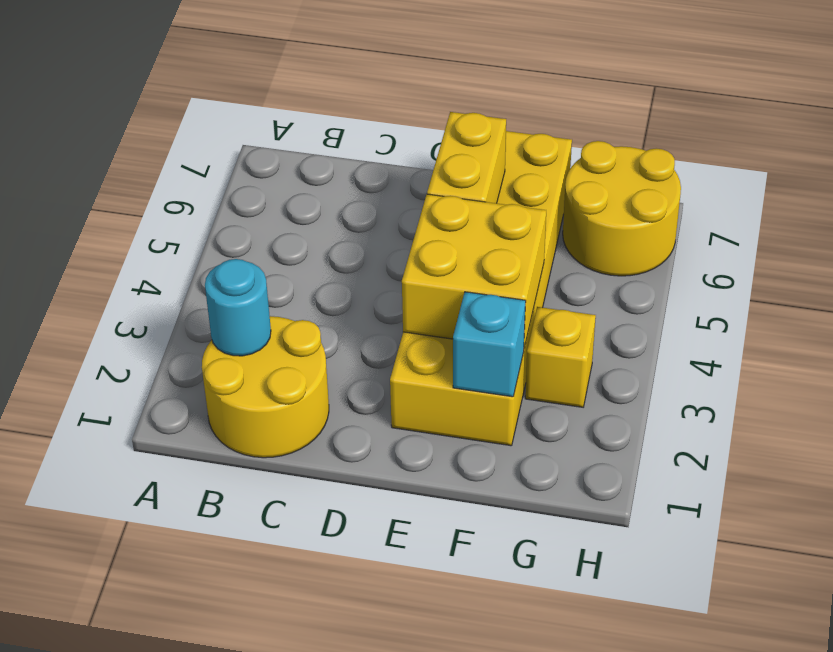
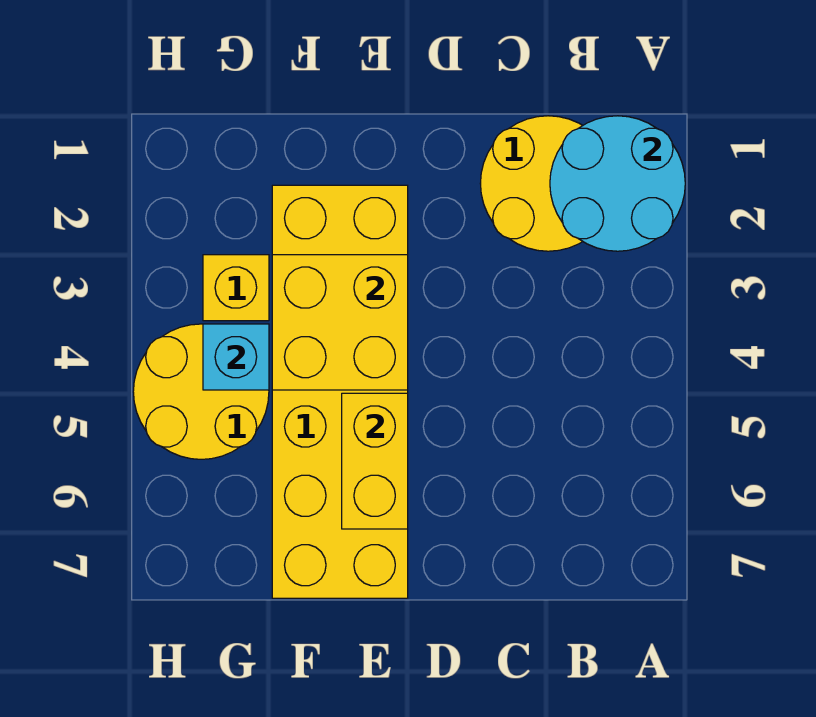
cyan round brick B2 level 2 -> cyan round brick A1:B2 level 2
cyan brick F2 level 2 -> cyan brick G4 level 2
yellow round brick G6:H7 level 1 -> yellow round brick G4:H5 level 1

